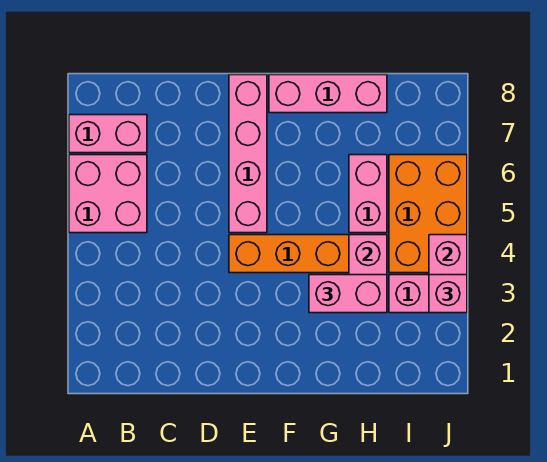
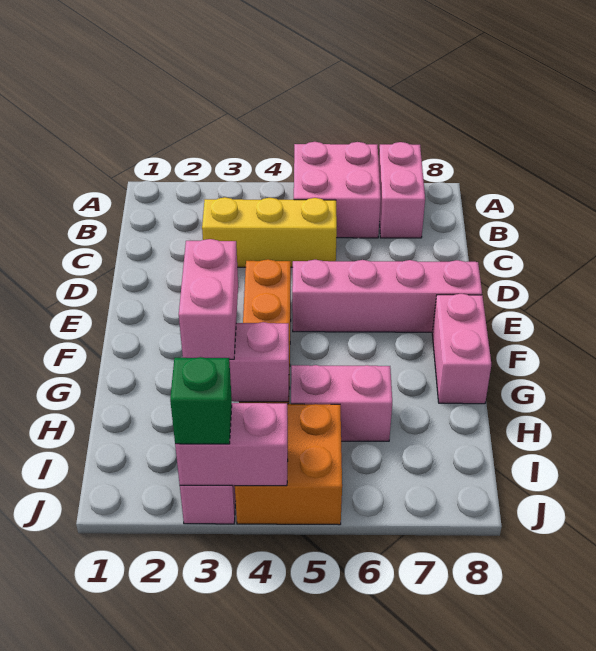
none -> yellow brick C3:C5 level 1
pink brick F8:H8 level 1 -> pink brick F8:G8 level 1
orange brick I4:J6 level 1 -> orange brick I4:J5 level 1
pink brick J3 level 3 -> green brick J3 level 3

